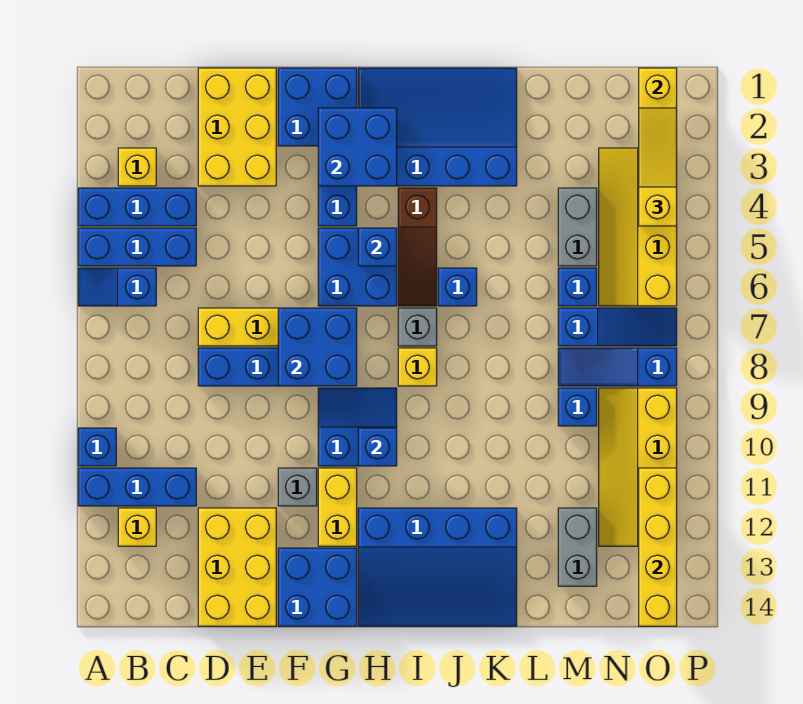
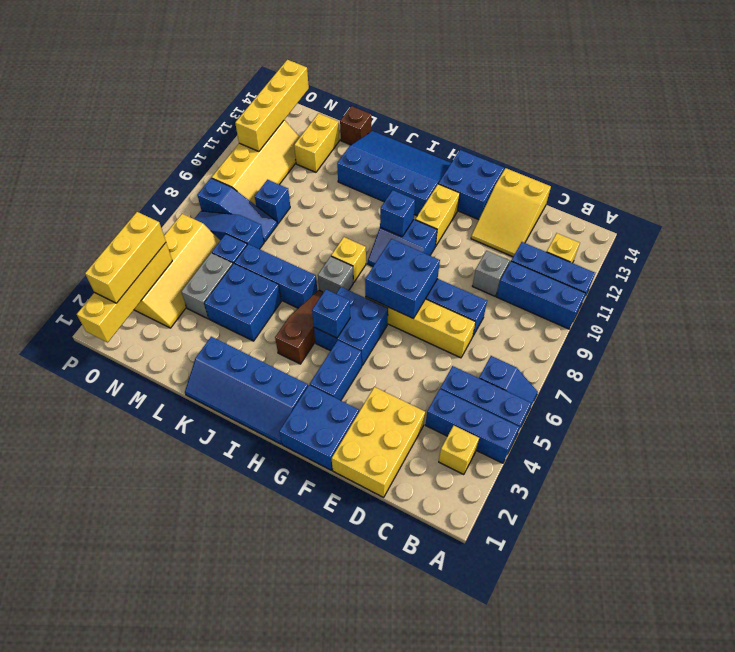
blue brick A10 level 1 -> blue brick A10:C10 level 1
yellow brick D12:E14 level 1 -> yellow slope D12:E14 level 1 top 14
grey brick F11 level 1 -> grey brick D10 level 1
blue brick G2:H3 level 2 -> blue brick K4:L5 level 1
blue slope H1:K3 level 1 top 3 -> blue slope H1:K2 level 1 top 2
blue brick J6 level 1 -> blue brick J6:L6 level 1
none -> brown brick L14 level 1
grey brick M12:M13 level 1 -> yellow brick M12:M13 level 1
yellow slope O2:O4 level 3 top 4 -> yellow brick O2:O4 level 3

